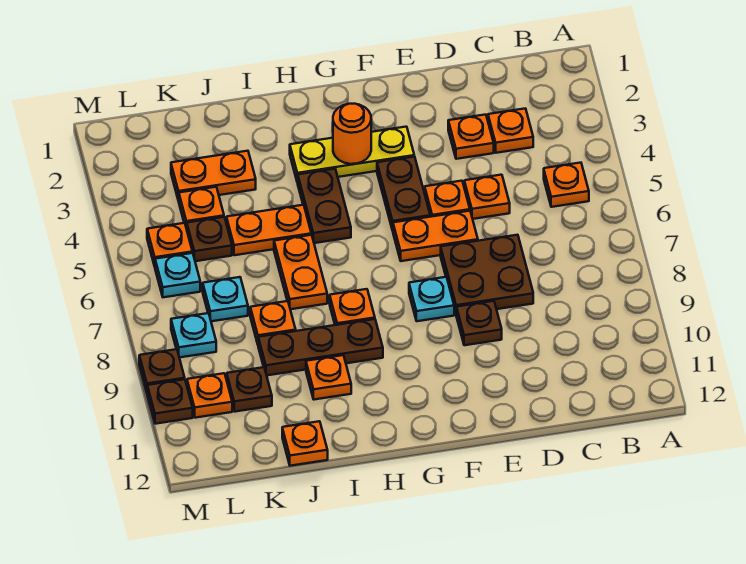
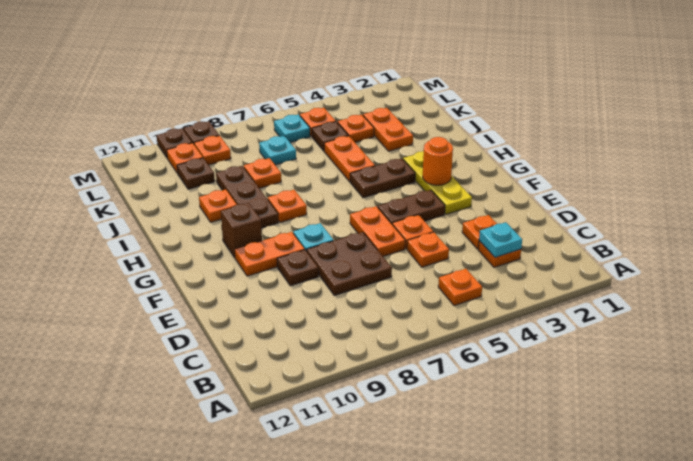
none -> brown brick G10 level 1
orange plate I6:I7 level 1 -> orange plate F9:F10 level 1
orange plate J12 level 1 -> orange plate L9 level 1
cyan plate L8 level 1 -> cyan plate C3 level 2

